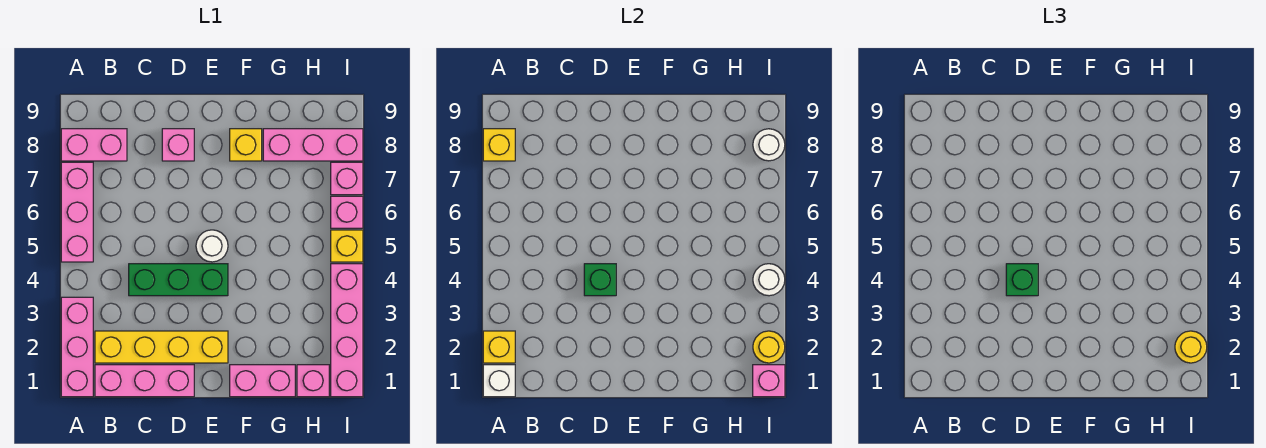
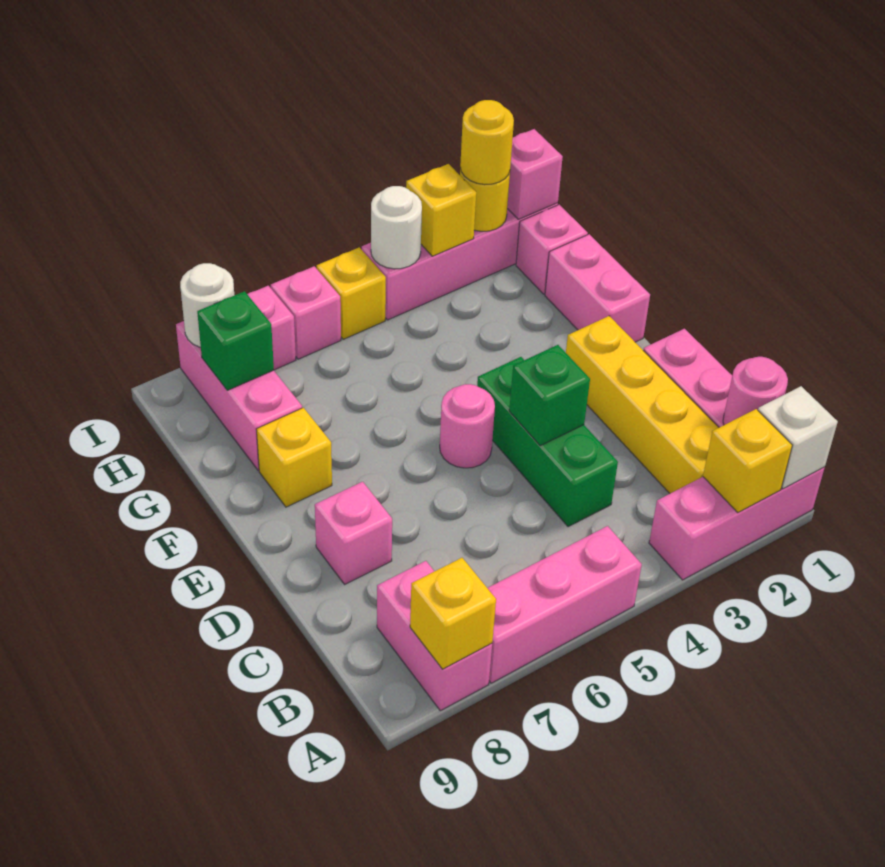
none -> pink round brick B1 level 2
green brick D4 level 3 -> green brick H8 level 2
white round brick E5 level 1 -> pink round brick E5 level 1
none -> yellow brick I3 level 2

